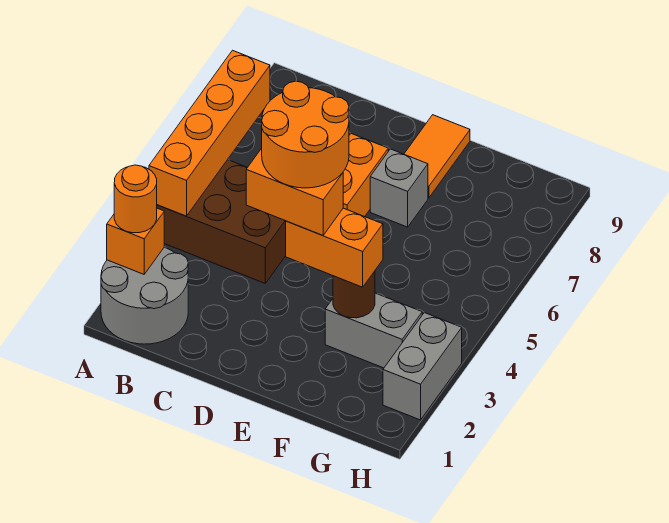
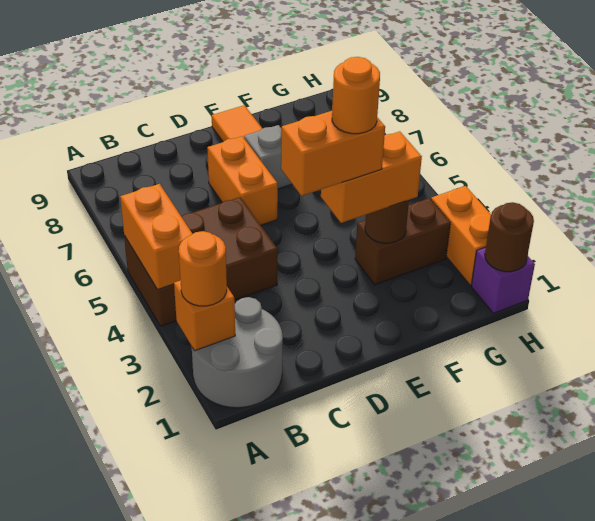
orange brick A4:A7 level 2 -> orange brick A4:A5 level 2
orange round brick D3:E4 level 5 -> orange round brick E3 level 5
grey brick F3:G3 level 1 -> brown brick F3:G3 level 1
none -> purple brick H1 level 1
none -> brown round brick H1 level 2
grey brick H2:H3 level 1 -> orange brick H2:H3 level 1

